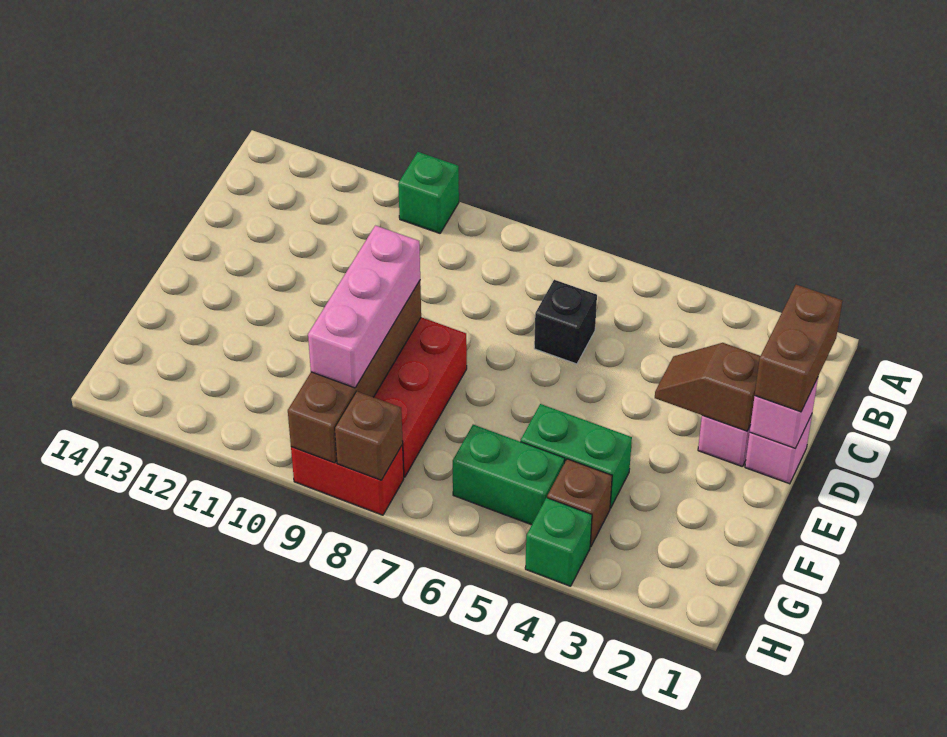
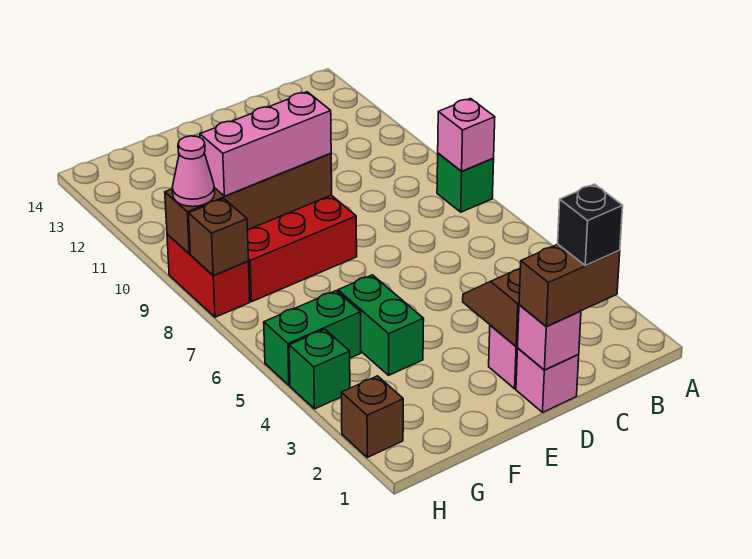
none -> pink brick A8 level 2
green brick A10 level 1 -> green brick A8 level 1
black brick C6 level 1 -> black brick C1 level 4
brown brick G4 level 1 -> brown brick H2 level 1
green brick G5:G6 level 1 -> green brick G5:H5 level 1
none -> pink cone H9 level 3

